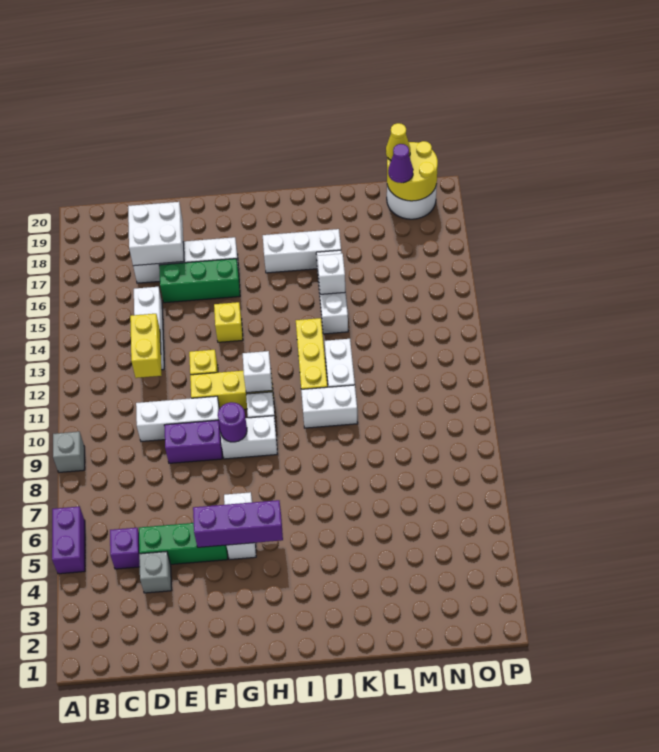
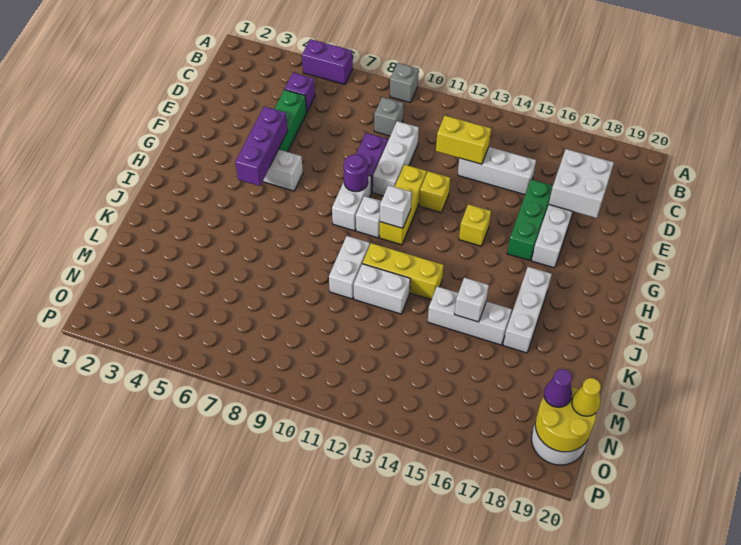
grey brick D4 level 1 -> grey brick C9 level 1

